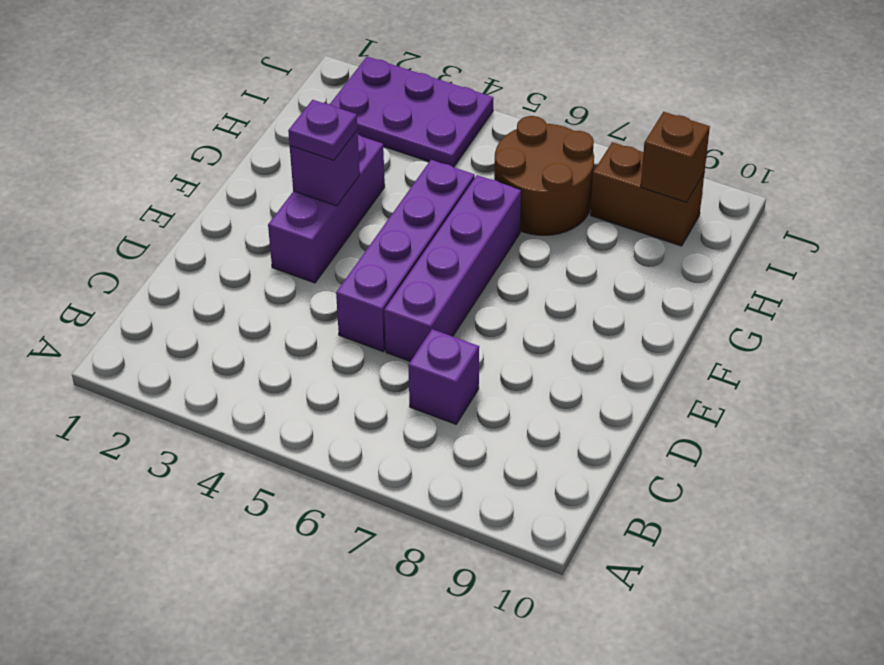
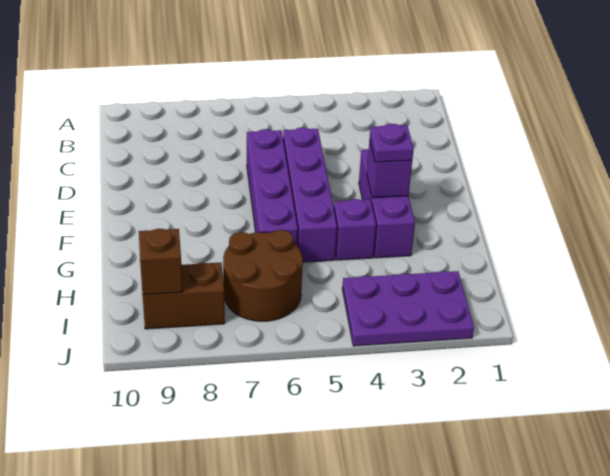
purple brick C7 level 1 -> purple brick G4 level 1

